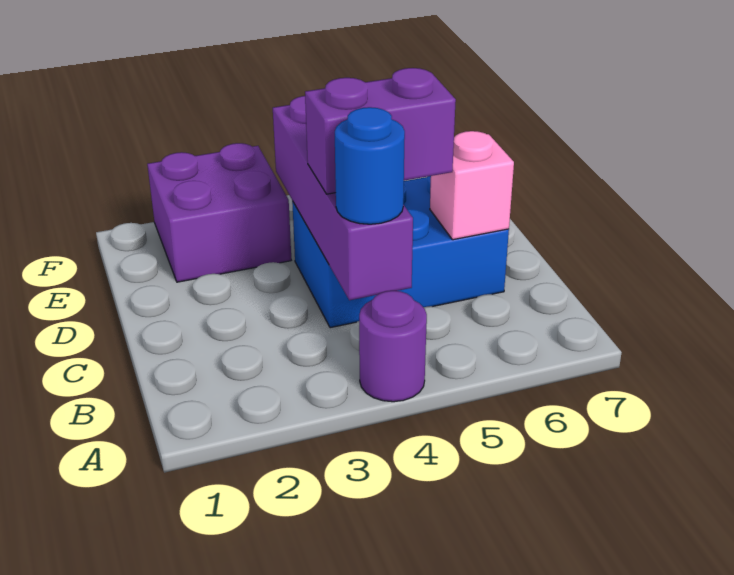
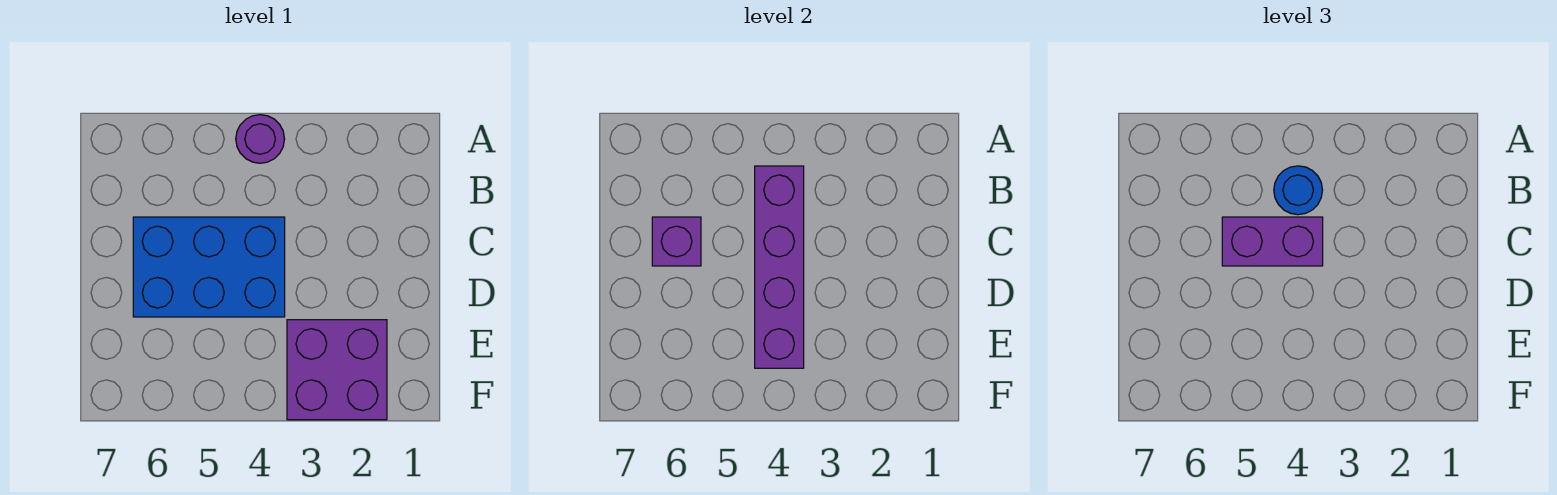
pink brick C6 level 2 -> purple brick C6 level 2

